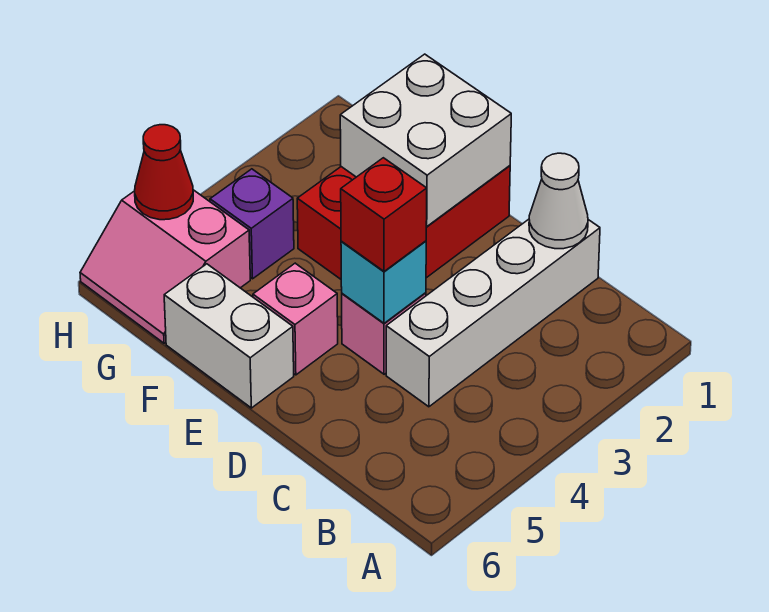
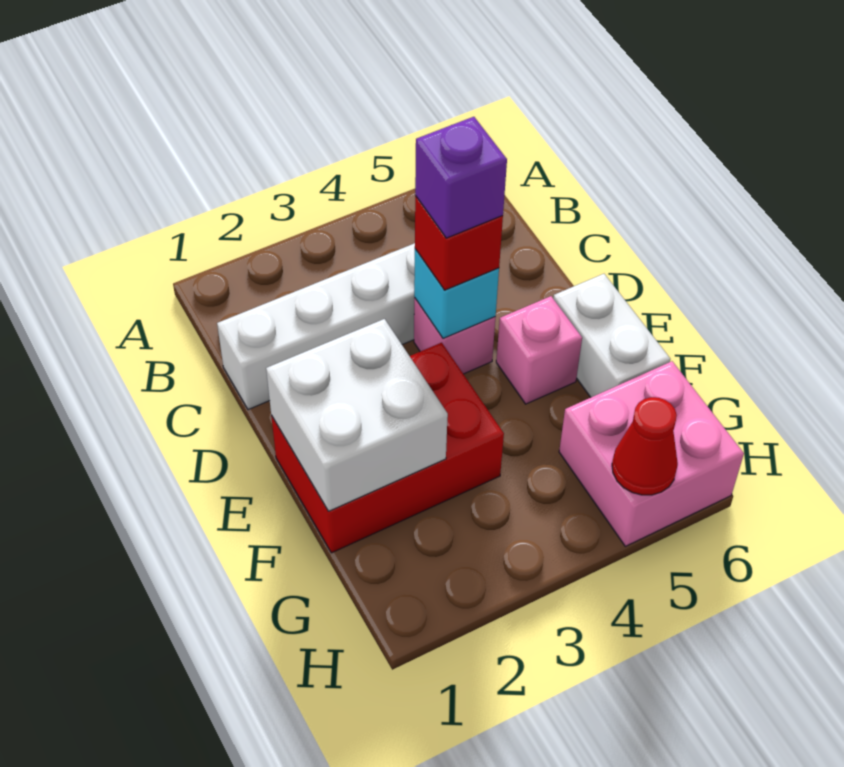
white cone C1 level 2 -> none
purple brick G4 level 1 -> purple brick D4 level 4
pink slope G5:H6 level 1 top 5 -> pink brick G5:H6 level 1

